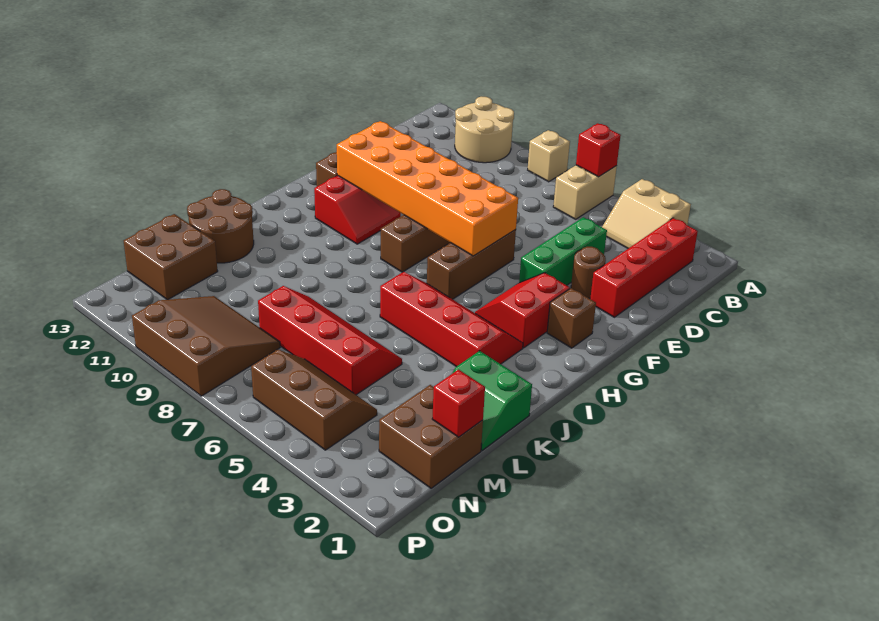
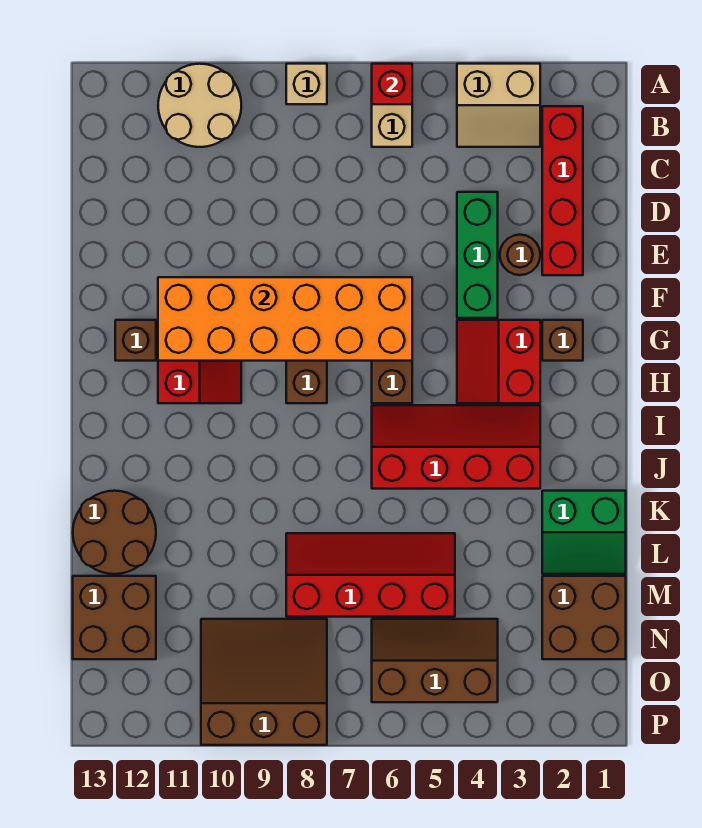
red brick M1 level 2 -> none

